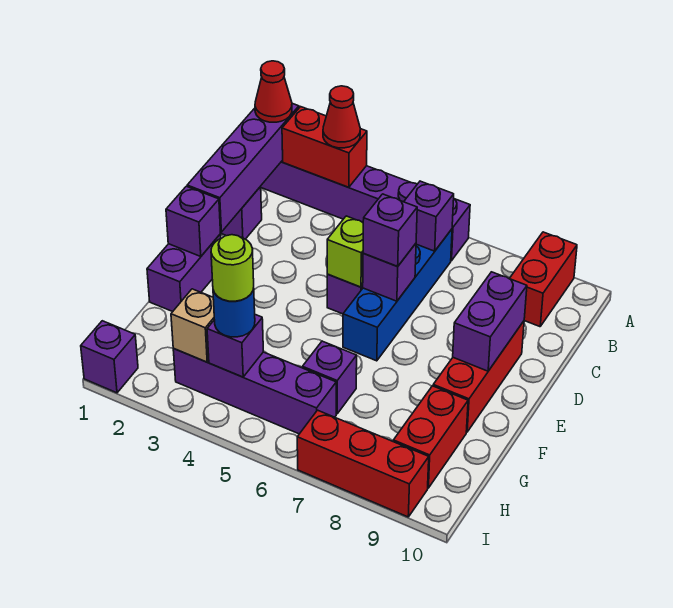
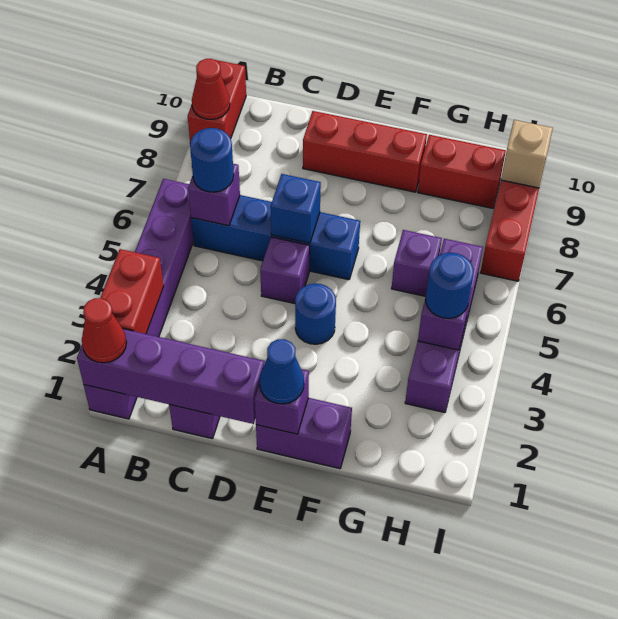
red cone A3 level 3 -> red cone A9 level 2
red brick A9:B9 level 1 -> red brick A9:A10 level 1
none -> blue round brick B6 level 3
lime brick D5 level 2 -> none
purple brick D6 level 2 -> blue brick D6 level 2
purple brick D6 level 3 -> none
purple brick D9:E9 level 2 -> none
none -> blue cone E1 level 3
none -> blue round brick E4 level 1
tan brick H3 level 2 -> tan brick I9 level 2
lime round brick H4 level 4 -> none
purple brick I1 level 1 -> none

